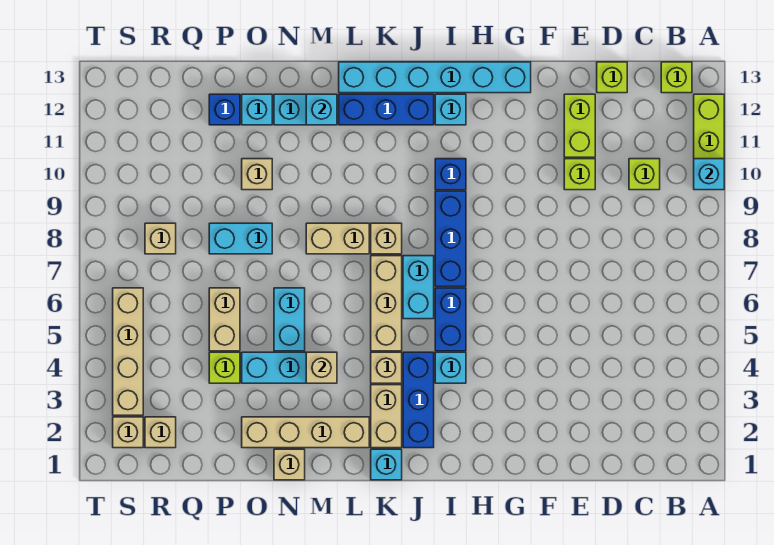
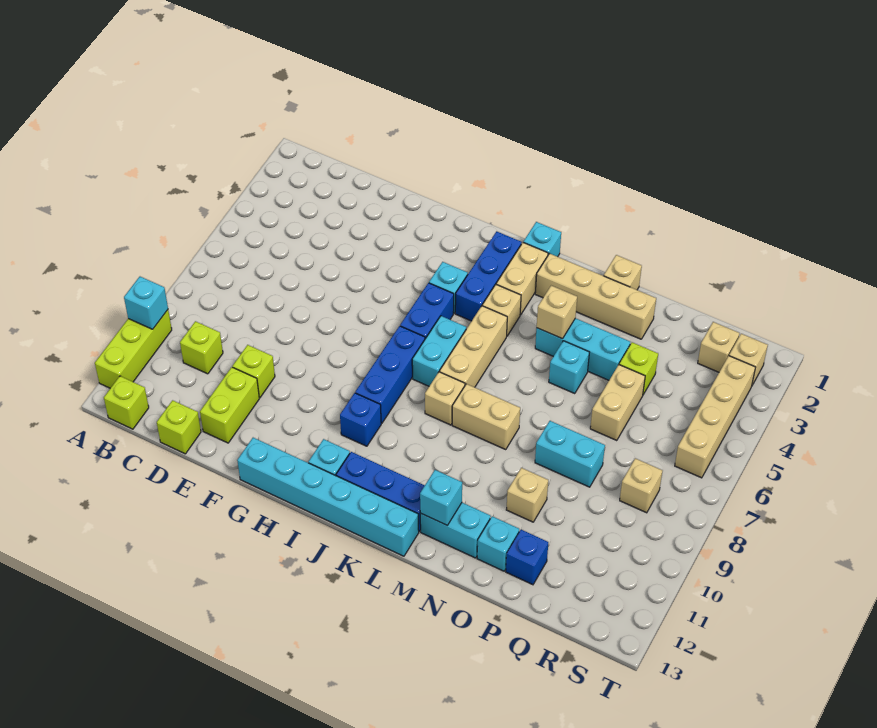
cyan brick N5:N6 level 1 -> cyan brick N5 level 1

